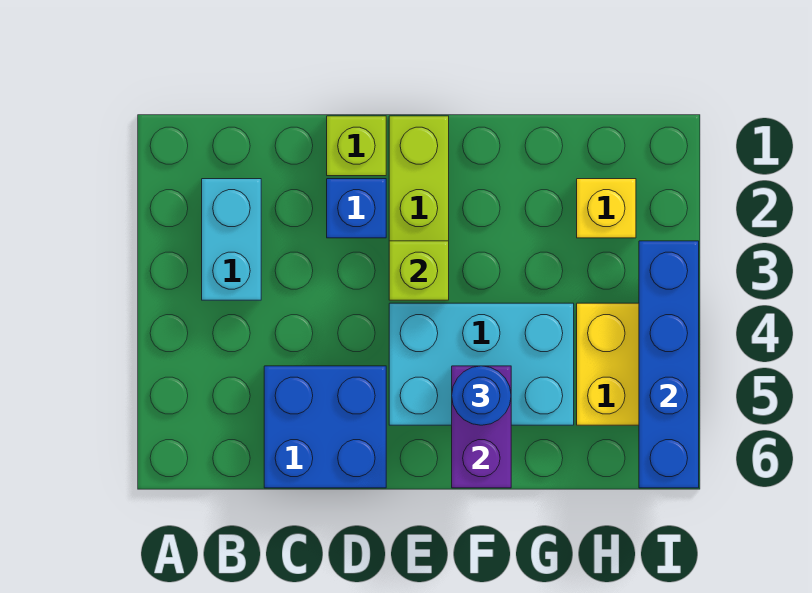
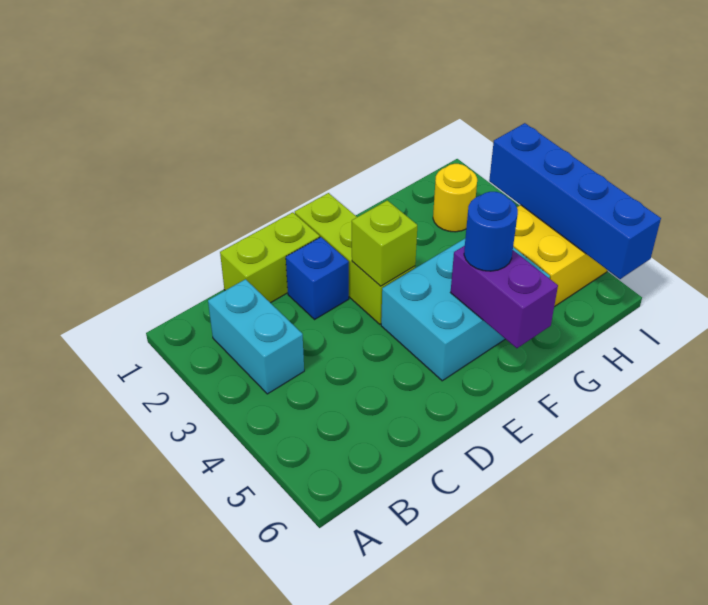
blue brick C5:D6 level 1 -> none
lime brick D1 level 1 -> lime brick C1:D1 level 1
yellow brick H2 level 1 -> yellow round brick H2 level 1

